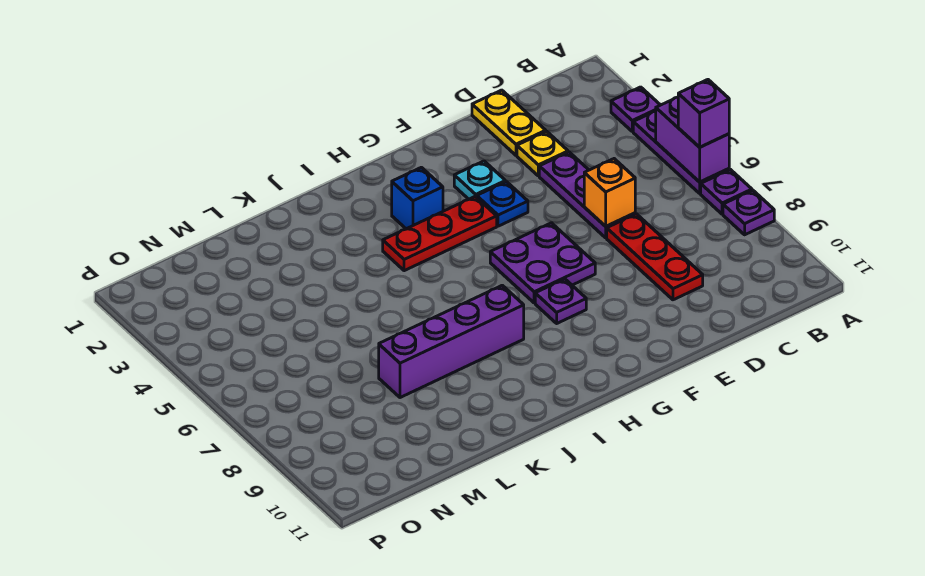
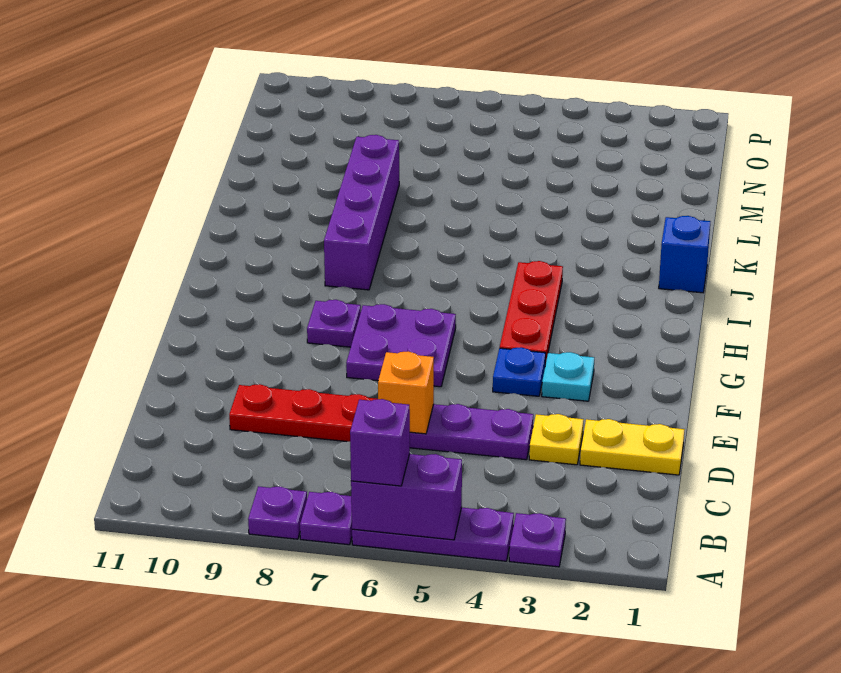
blue brick H3 level 1 -> blue brick J1 level 1

